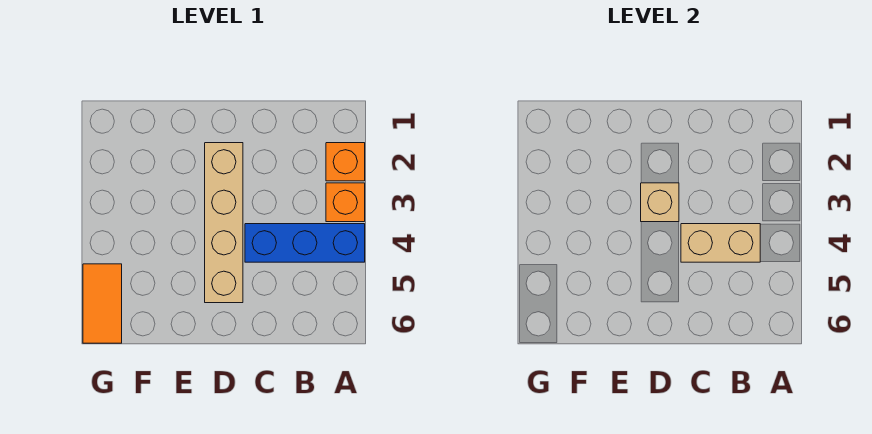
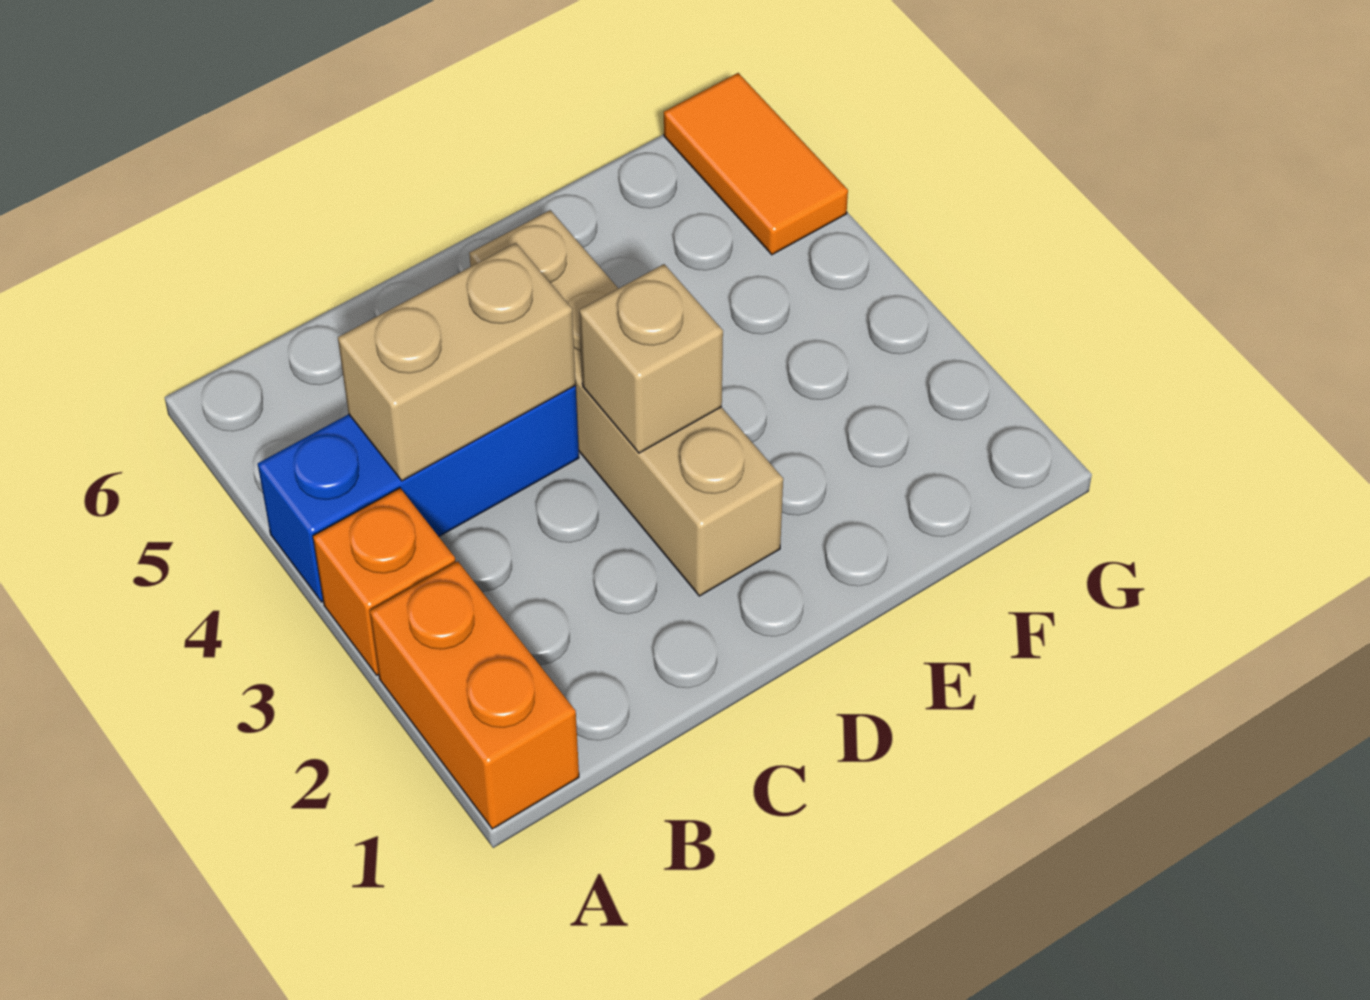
orange brick A2 level 1 -> orange brick A1:A2 level 1

